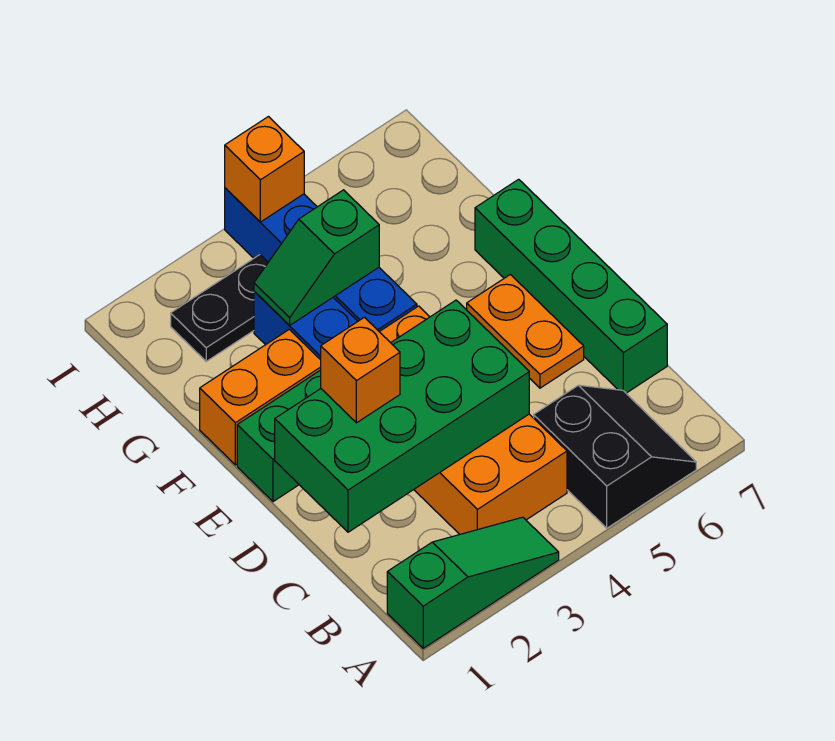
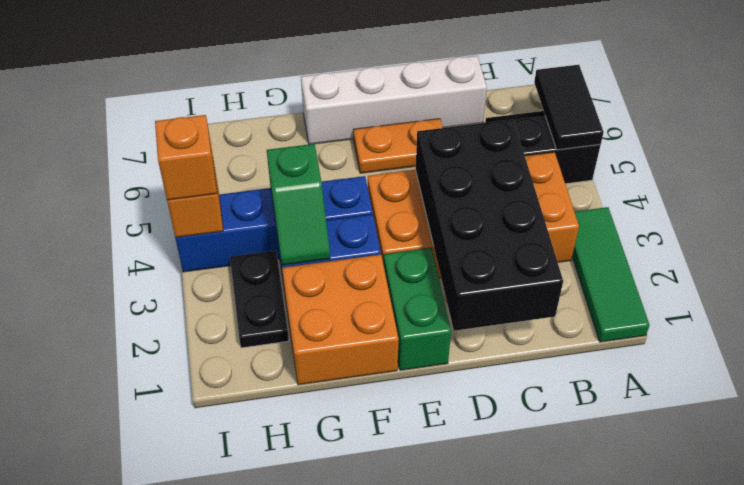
green slope A1:A3 level 1 top 1 -> green tile A1:A3 level 1
none -> black tile A5:A6 level 2
green brick C1:D4 level 2 -> black brick C1:D4 level 2
green brick C7:F7 level 1 -> white brick C7:F7 level 1
orange brick D2 level 3 -> orange brick I4 level 3
orange brick F1:F2 level 1 -> orange brick F1:G2 level 1

